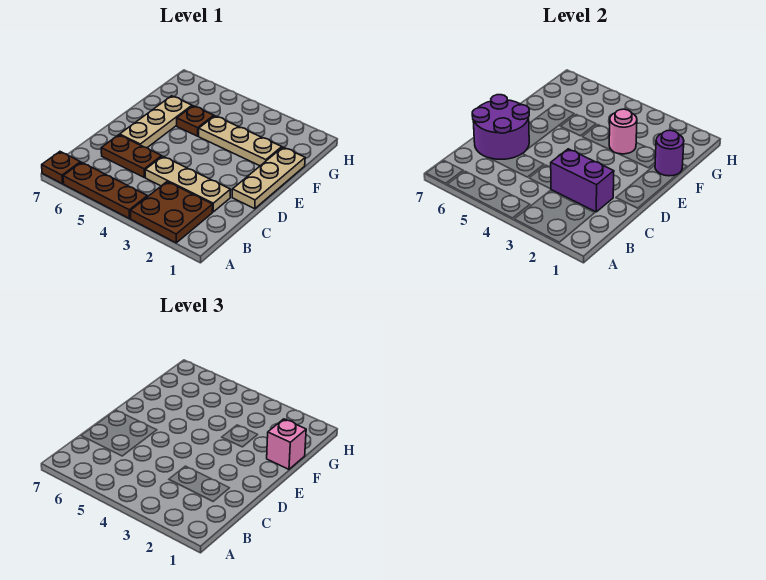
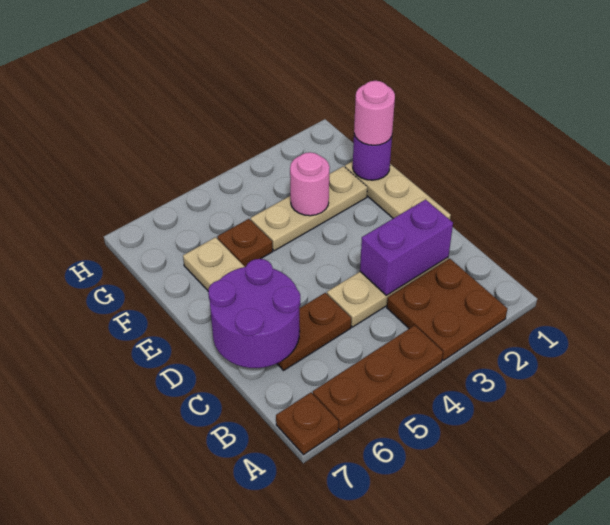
pink brick F1 level 3 -> pink round brick F1 level 3

